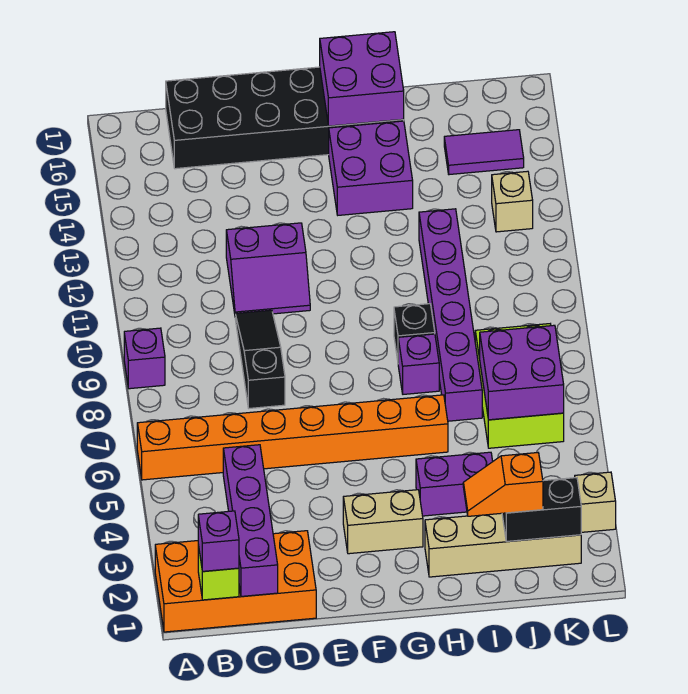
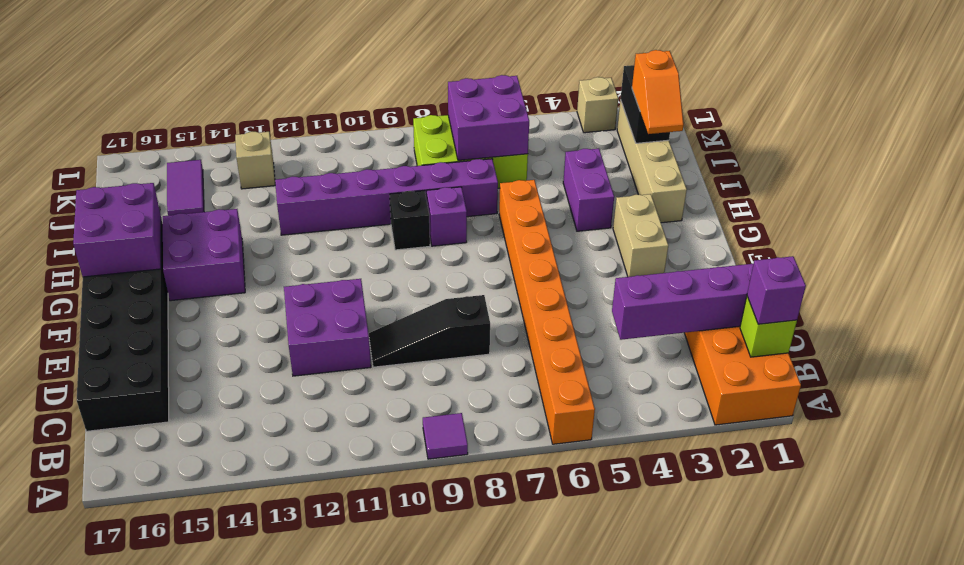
purple brick A9 level 1 -> purple tile A9 level 1
purple slope D11:E12 level 1 top 12 -> purple brick D11:E12 level 1

